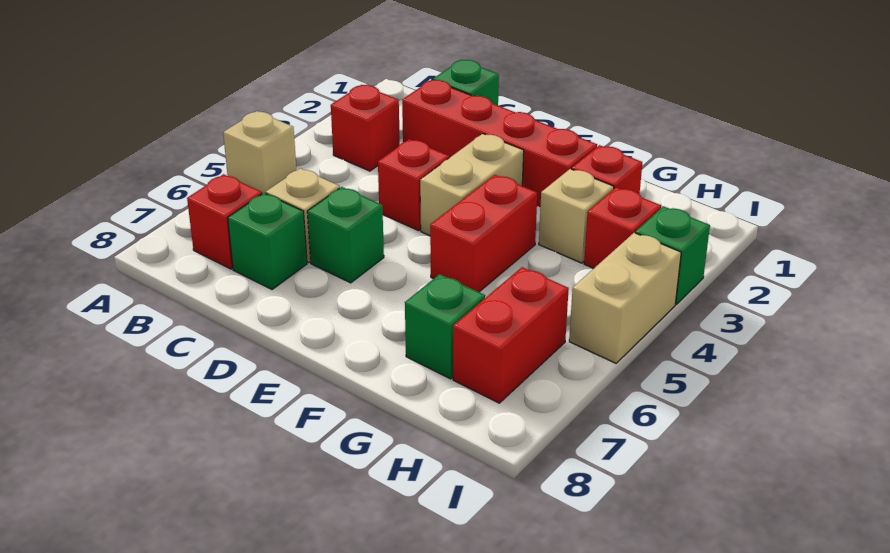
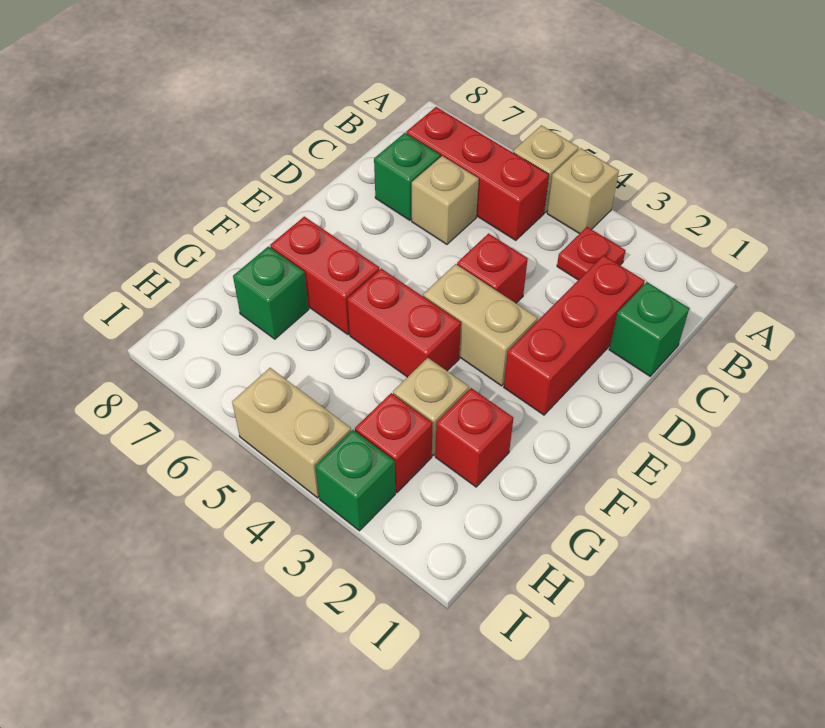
none -> tan brick A4 level 1
red brick B3 level 1 -> red plate B3 level 1
red brick B7 level 1 -> red brick B5:B7 level 1
red brick C2:F2 level 1 -> red brick C2:E2 level 1
green brick D6 level 1 -> none
red brick H6:H7 level 1 -> red brick F6:F7 level 1

